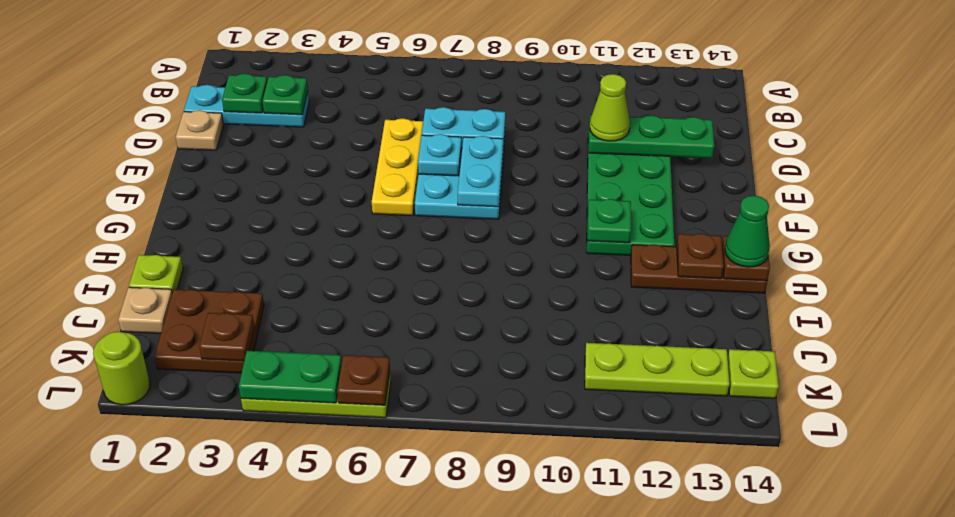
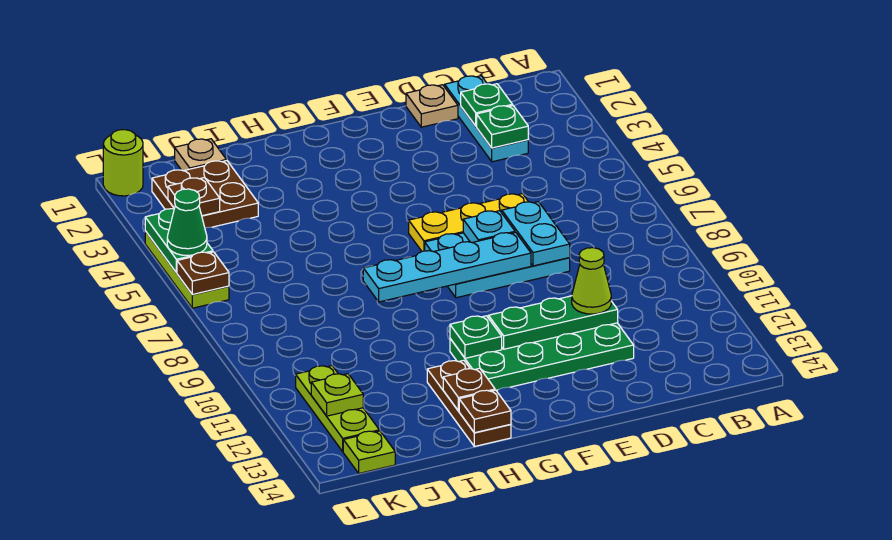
green plate D11:D13 level 2 -> green plate D11:F11 level 2
cyan plate E8:F8 level 2 -> cyan plate E8:H8 level 2
green cone H14 level 3 -> green cone L5 level 3
lime plate I1 level 1 -> lime plate K12 level 2

